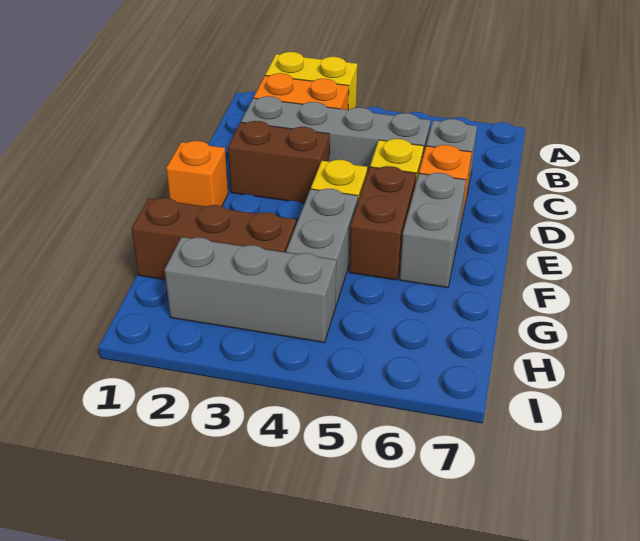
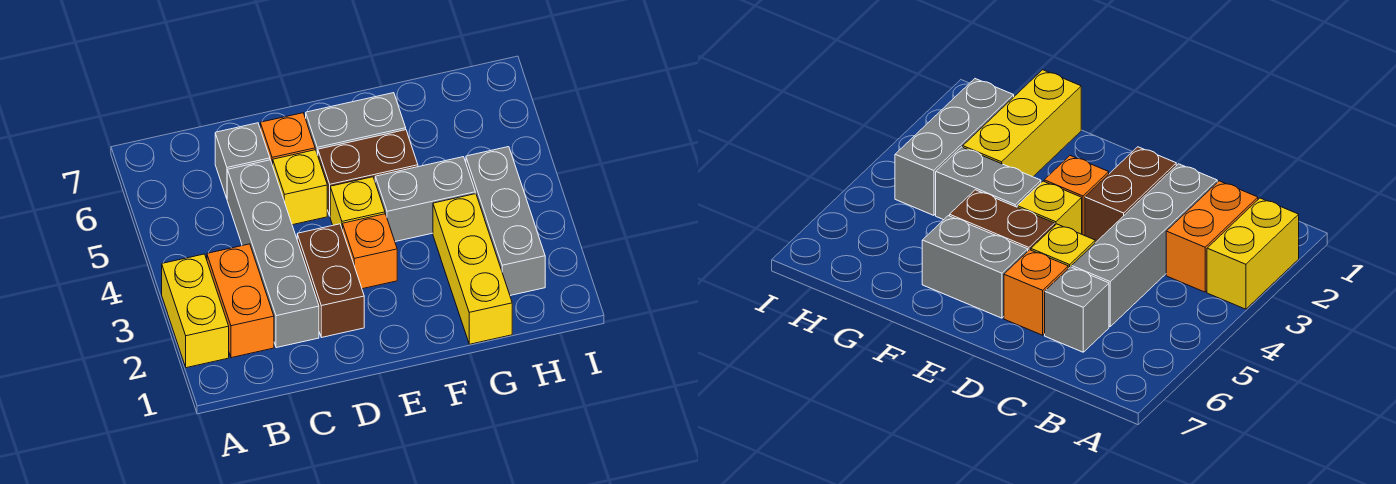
orange brick E1 level 1 -> orange brick E3 level 1
brown brick G1:G3 level 1 -> yellow brick G1:G3 level 1

